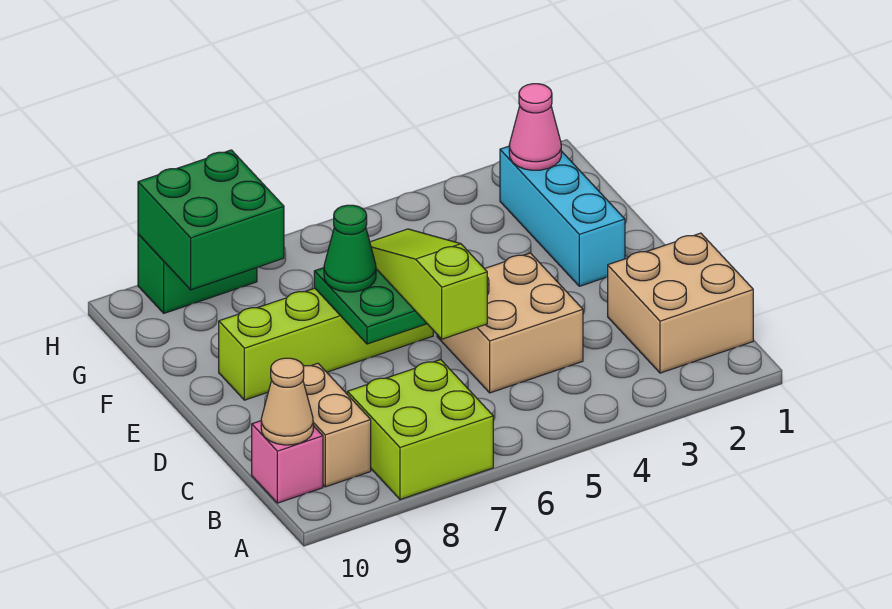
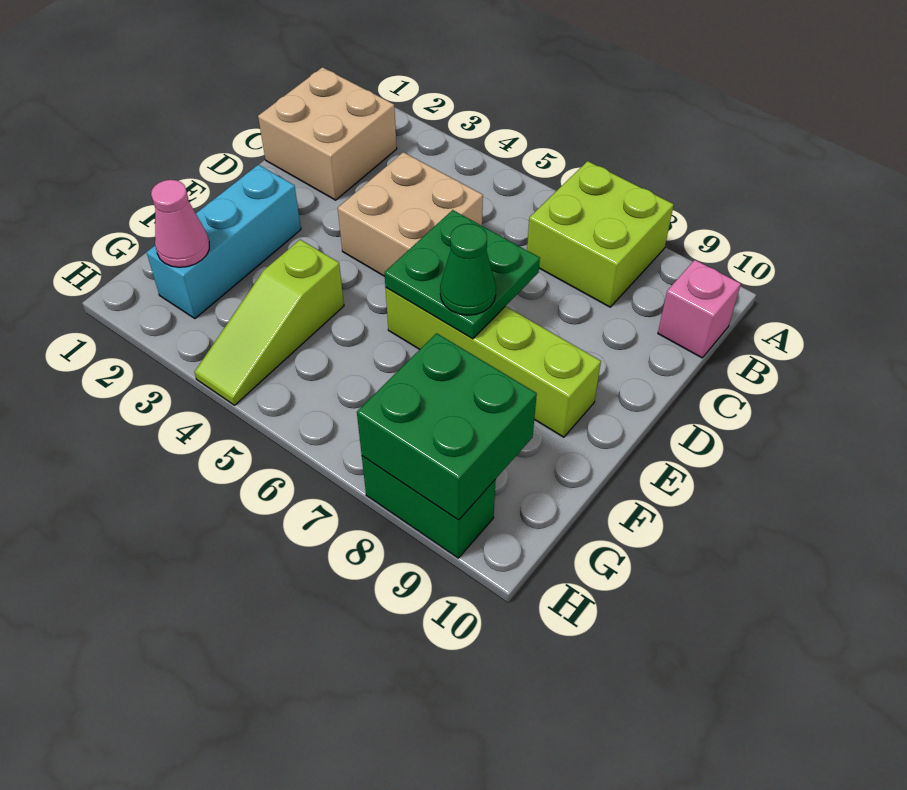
tan brick B9:C9 level 1 -> none
tan cone B10 level 2 -> none
lime slope C6:E6 level 3 top C -> lime slope F4:H4 level 1 top F

